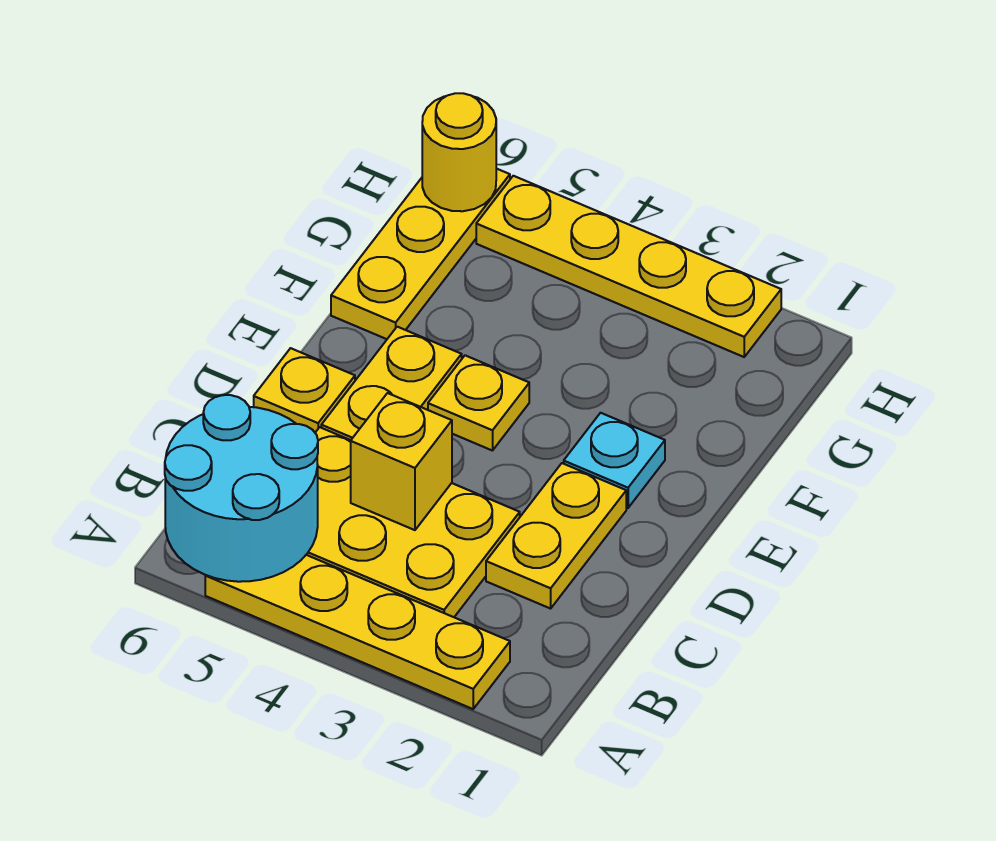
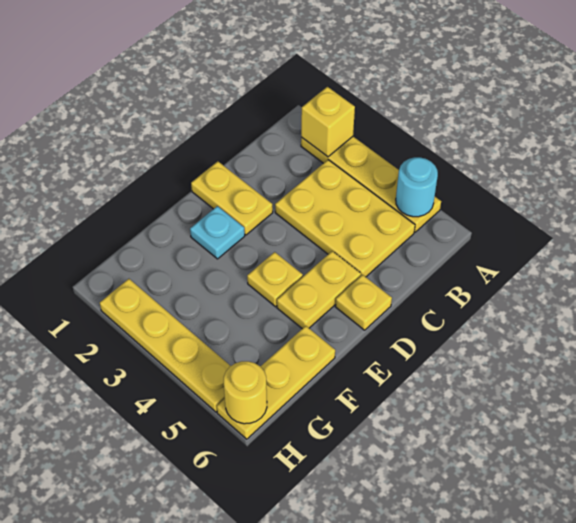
cyan round brick A5:B6 level 2 -> cyan round brick A5 level 2
yellow plate C2:D2 level 1 -> yellow plate D1:D2 level 1
yellow brick C4 level 2 -> yellow brick A2 level 2

